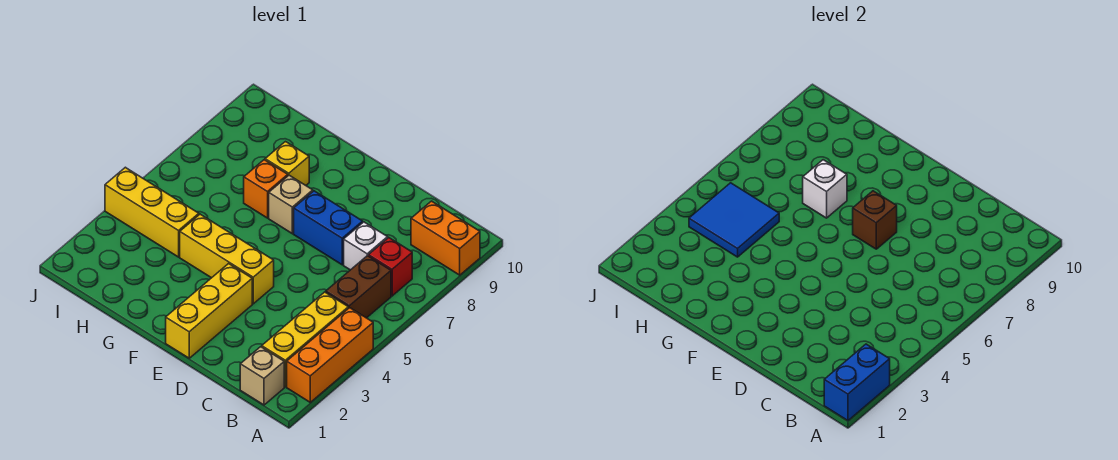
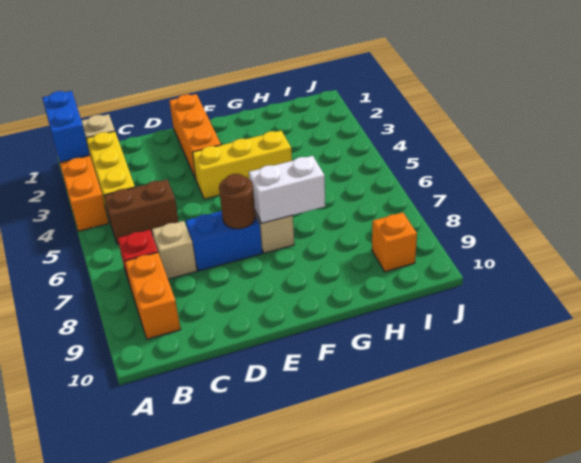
orange brick A9:B9 level 1 -> orange brick B8:B9 level 1
brown brick B5:B6 level 1 -> brown brick B5:C5 level 1
white brick C7 level 1 -> tan brick C7 level 1
yellow brick E1:E3 level 1 -> orange brick E1:E3 level 1
brown brick E7 level 2 -> brown round brick E7 level 2
orange brick G7 level 1 -> orange brick I9 level 1
white brick G7 level 2 -> white brick F7:G7 level 2
yellow brick G8 level 1 -> none
yellow brick H4:J4 level 1 -> none
blue tile H4:I5 level 2 -> none

